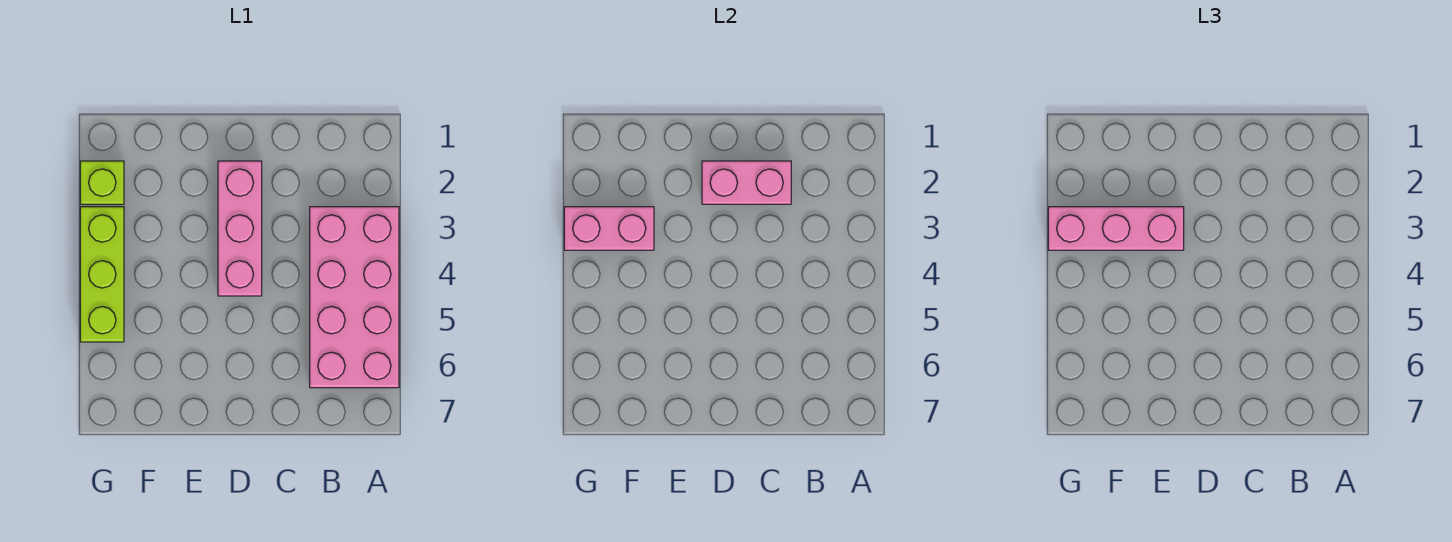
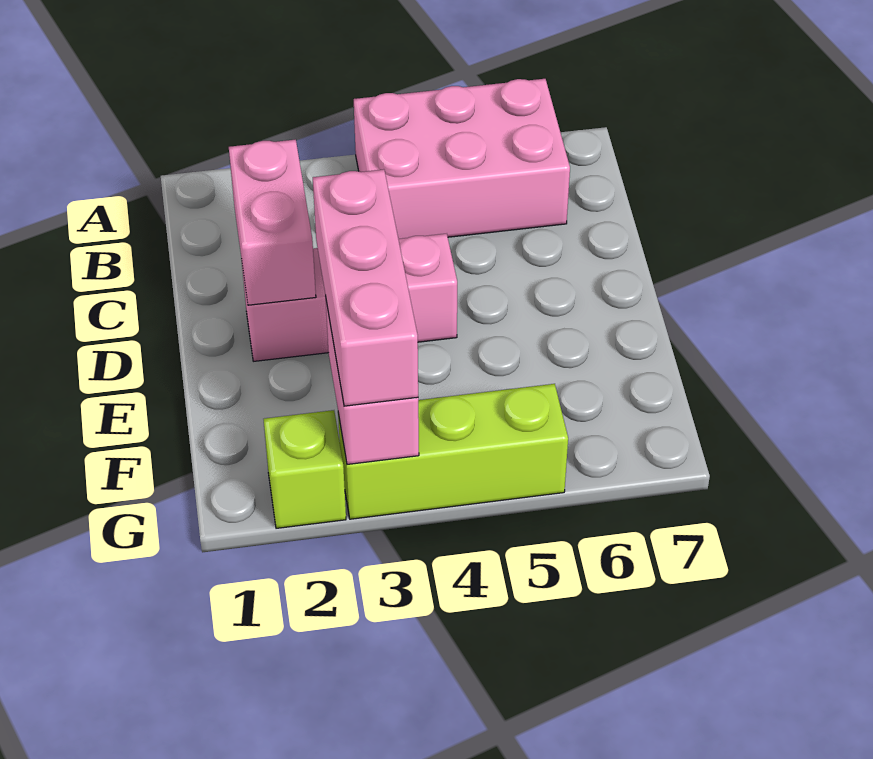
pink brick A3:B6 level 1 -> pink brick A4:B6 level 1

